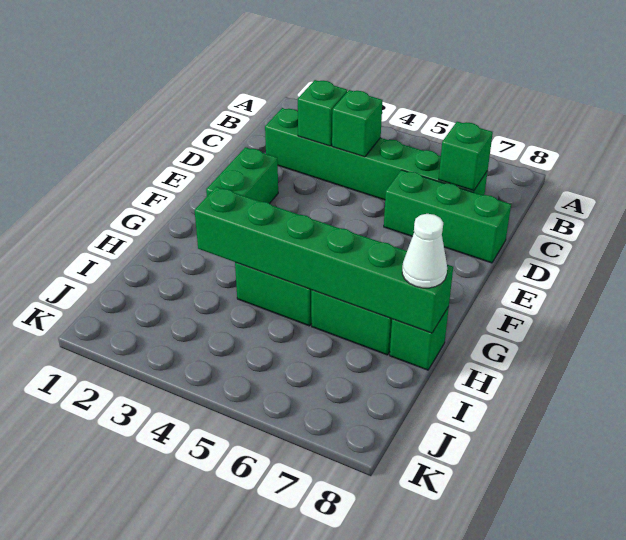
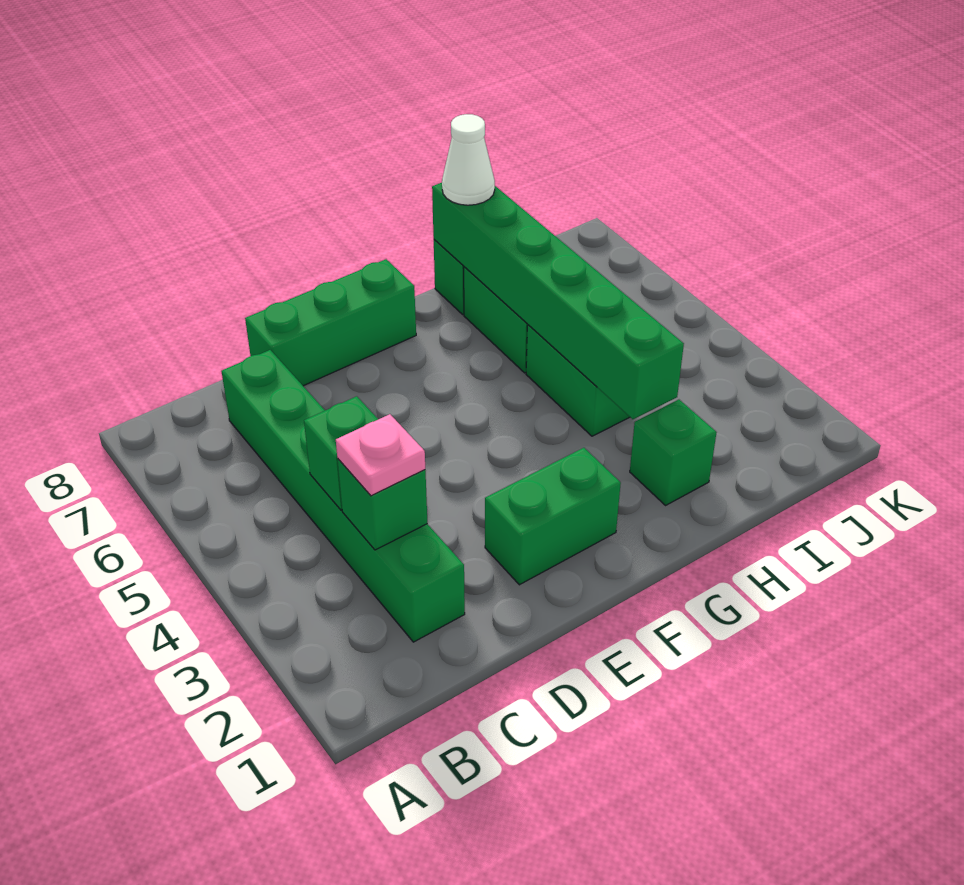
none -> pink plate C3 level 3
green brick C7 level 2 -> green brick H2 level 1
green brick D6:D8 level 1 -> green brick D8:F8 level 1

